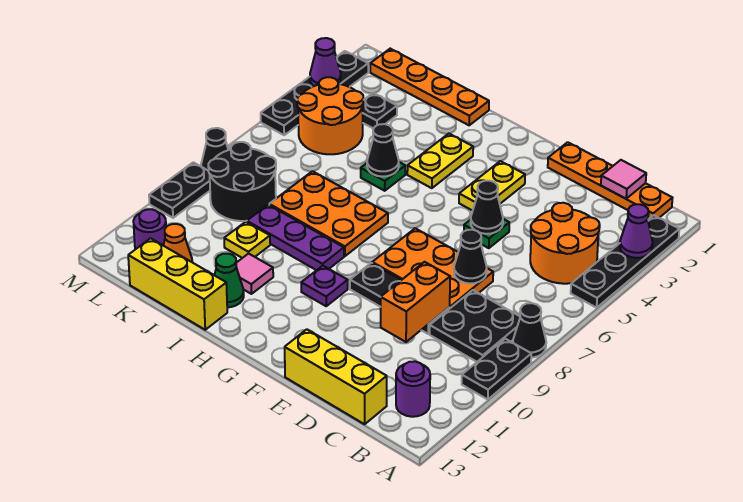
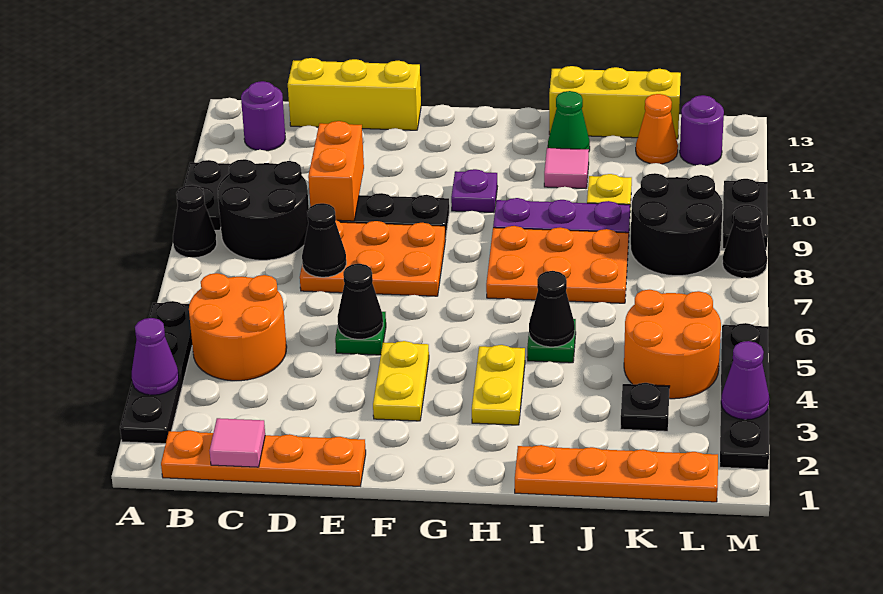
black plate B8:C9 level 1 -> black round brick B8:C9 level 1

